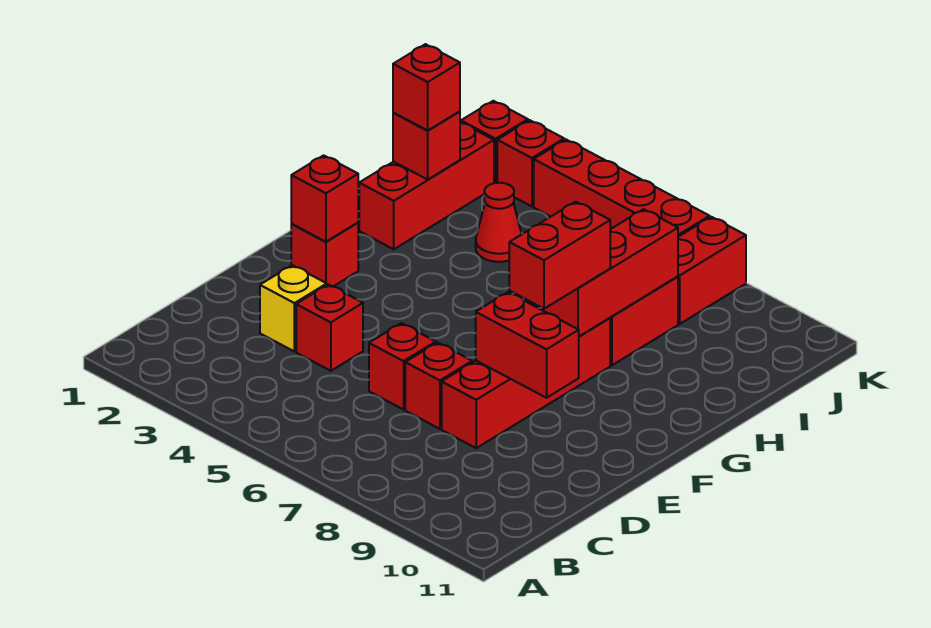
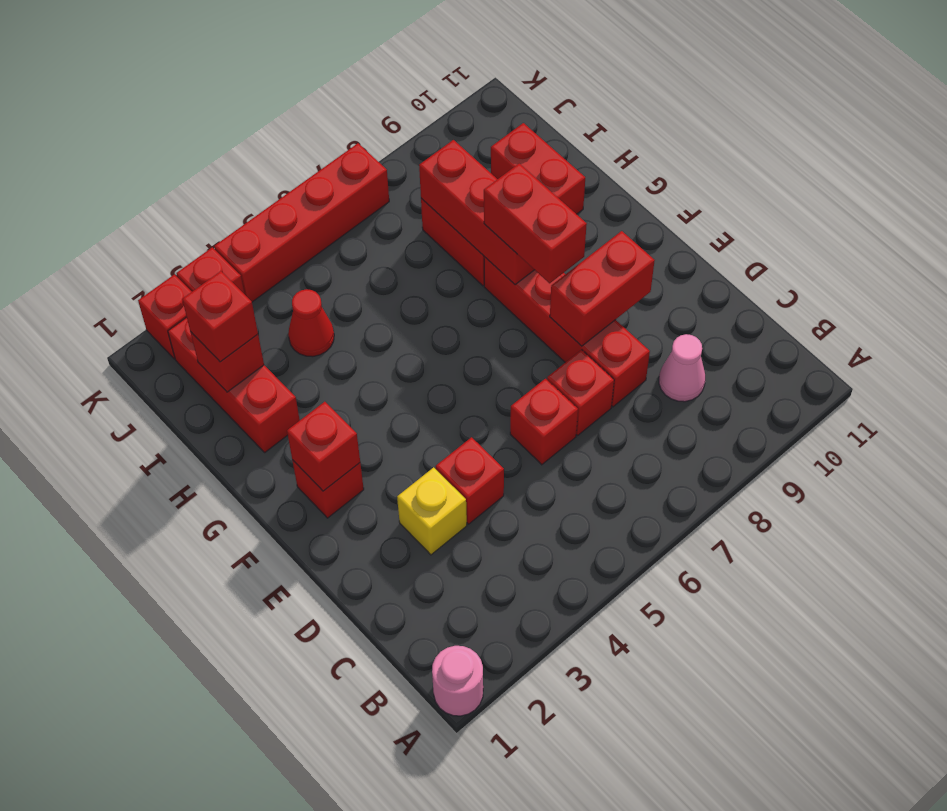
none -> pink round brick A1 level 1
none -> pink cone C9 level 1
red brick J8:K8 level 1 -> red brick H10:I10 level 1

